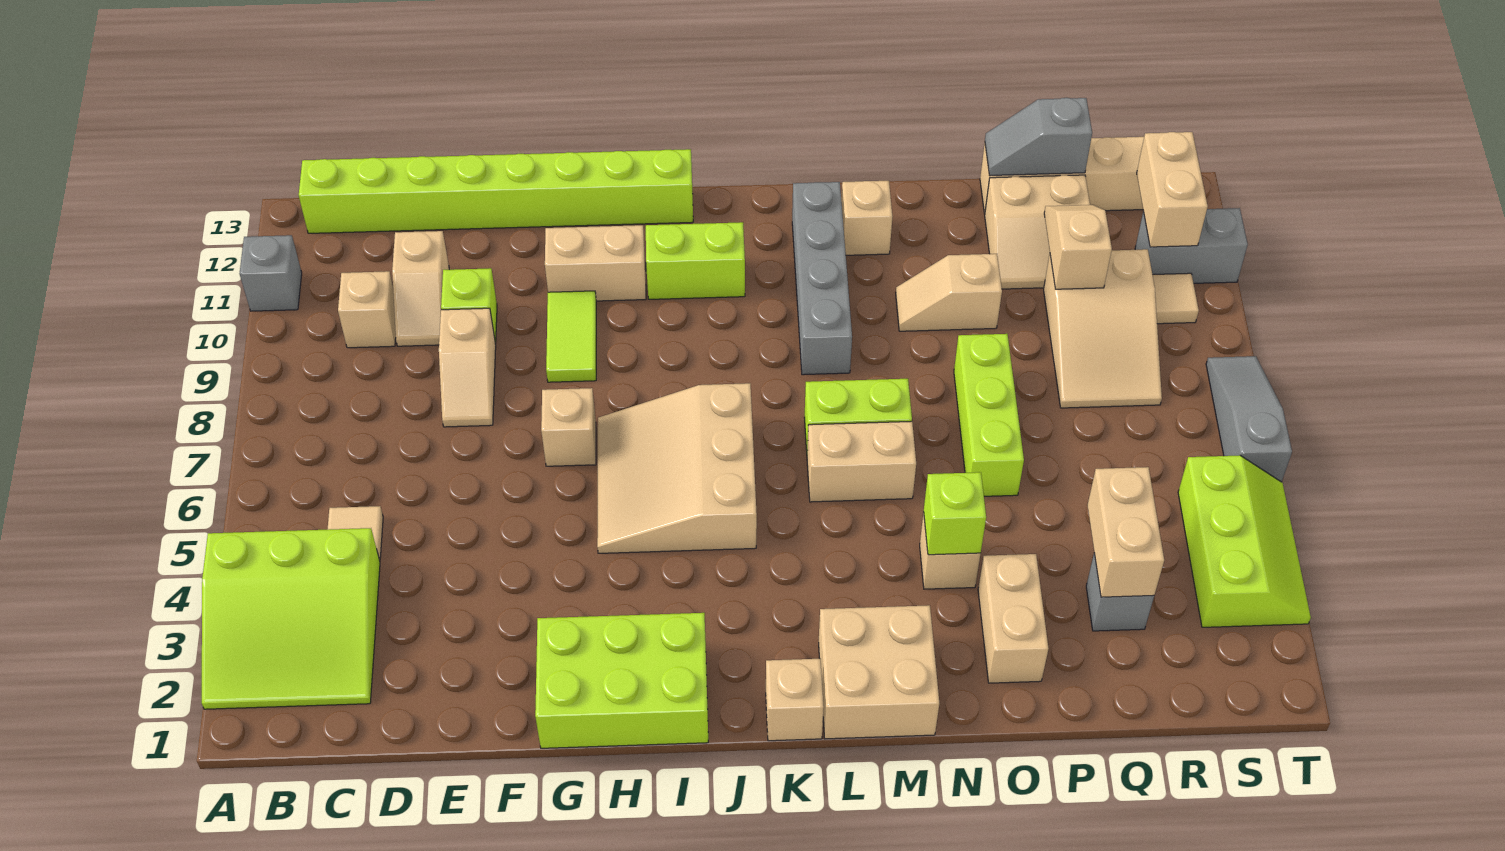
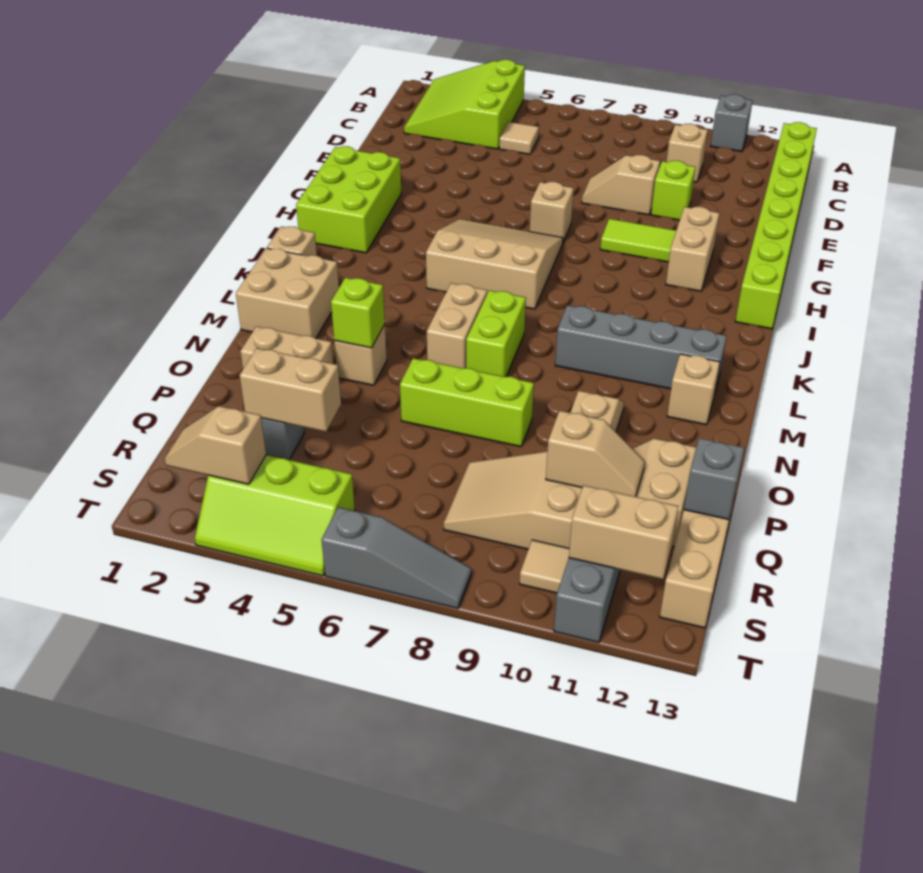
tan slope D10:D11 level 1 top 11 -> tan slope S2:S3 level 2 top 3
lime brick I11:J11 level 1 -> none

